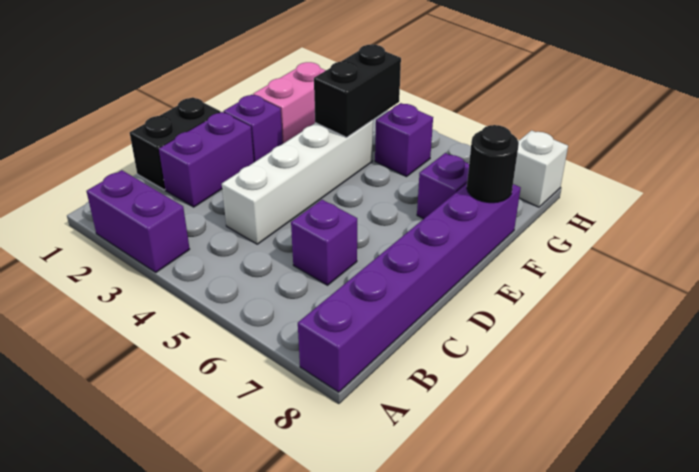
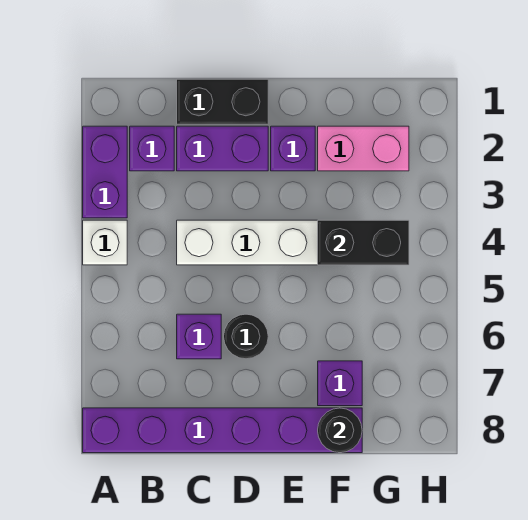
none -> black round brick D6 level 1
purple brick G5 level 1 -> purple brick B2 level 1
white brick H8 level 1 -> white brick A4 level 1

